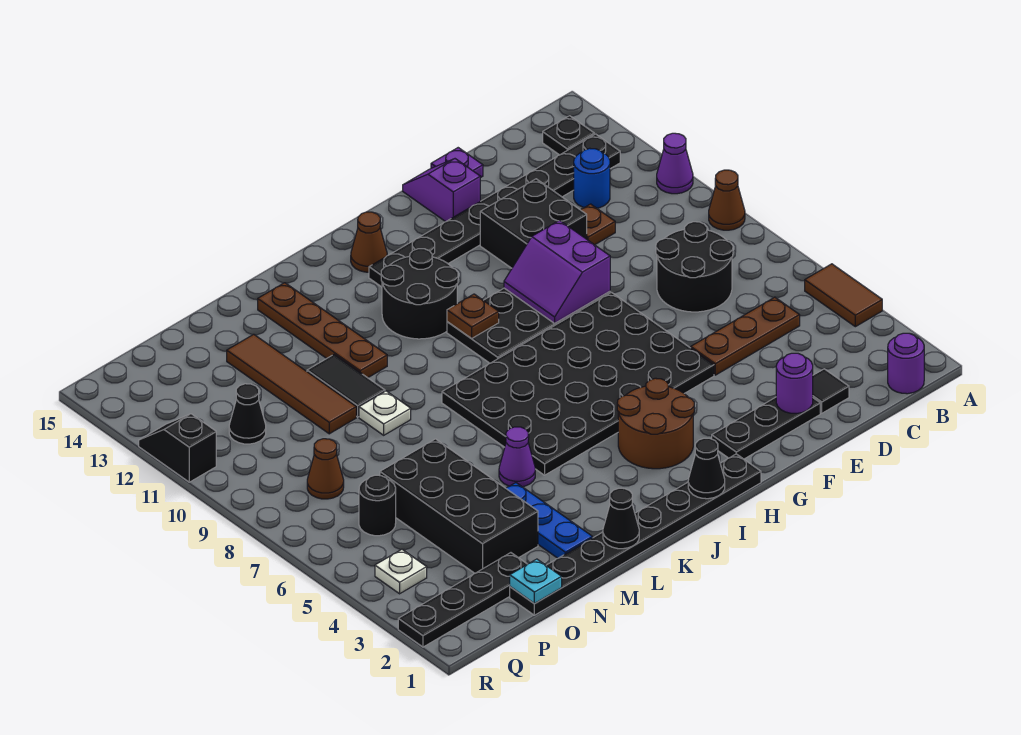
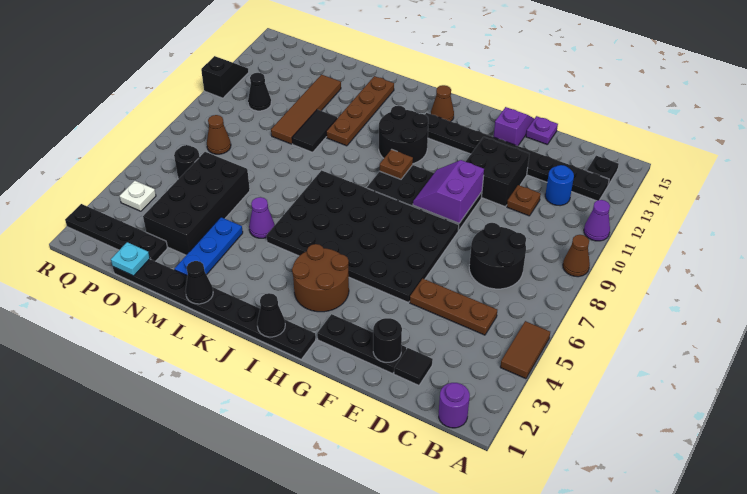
purple round brick E2 level 2 -> black round brick E2 level 2
white plate M9 level 1 -> none

